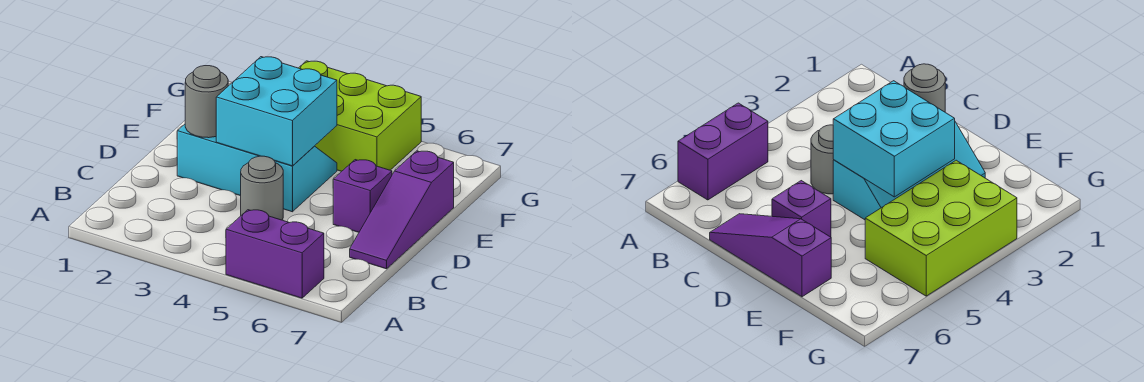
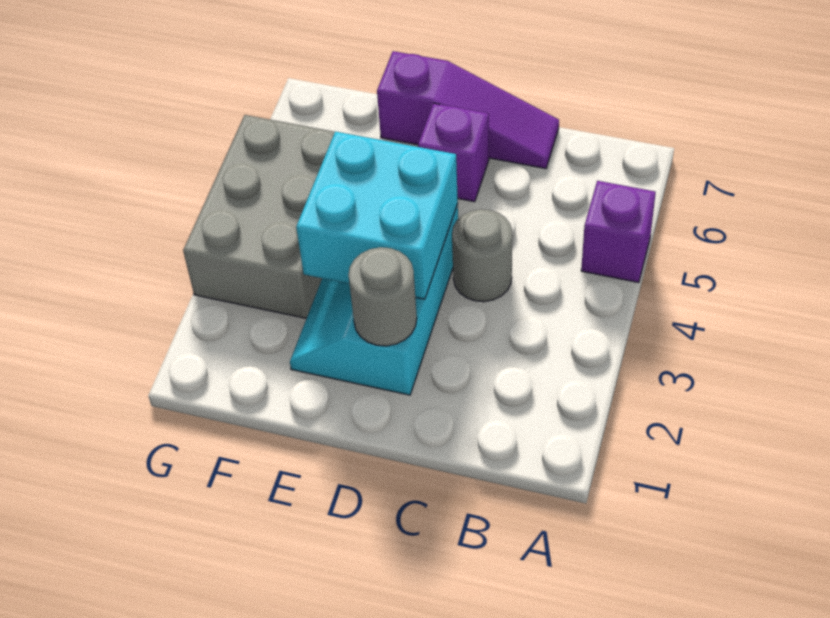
purple brick A5:A6 level 1 -> purple brick A5 level 1
lime brick F3:G5 level 1 -> grey brick F3:G5 level 1

